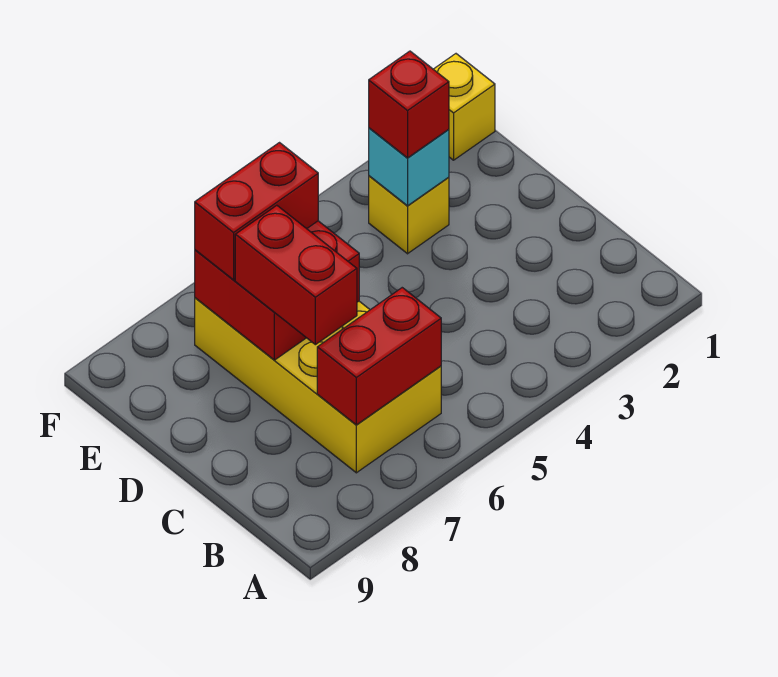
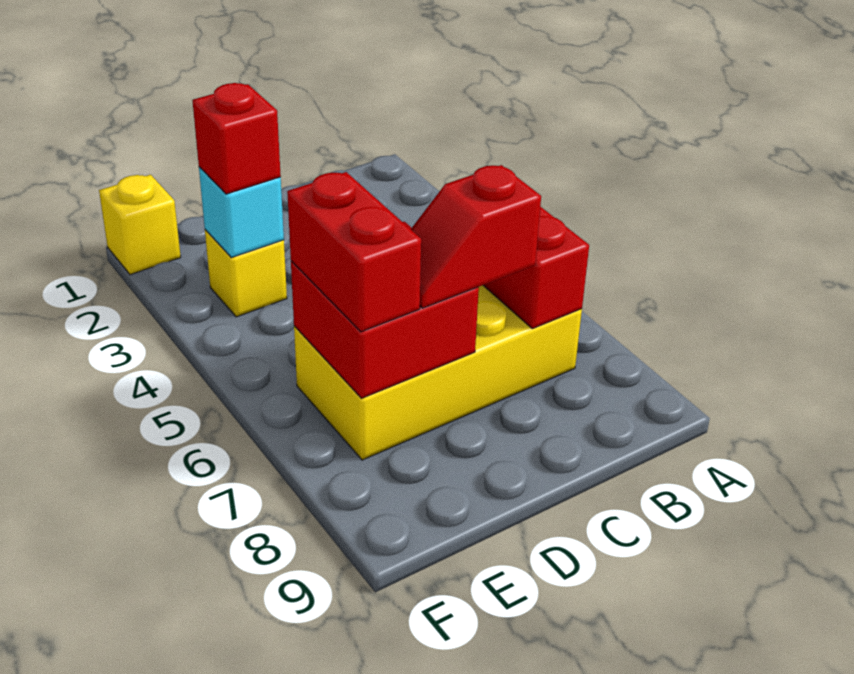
red brick C7:D7 level 3 -> red slope C7:D7 level 3 top C

